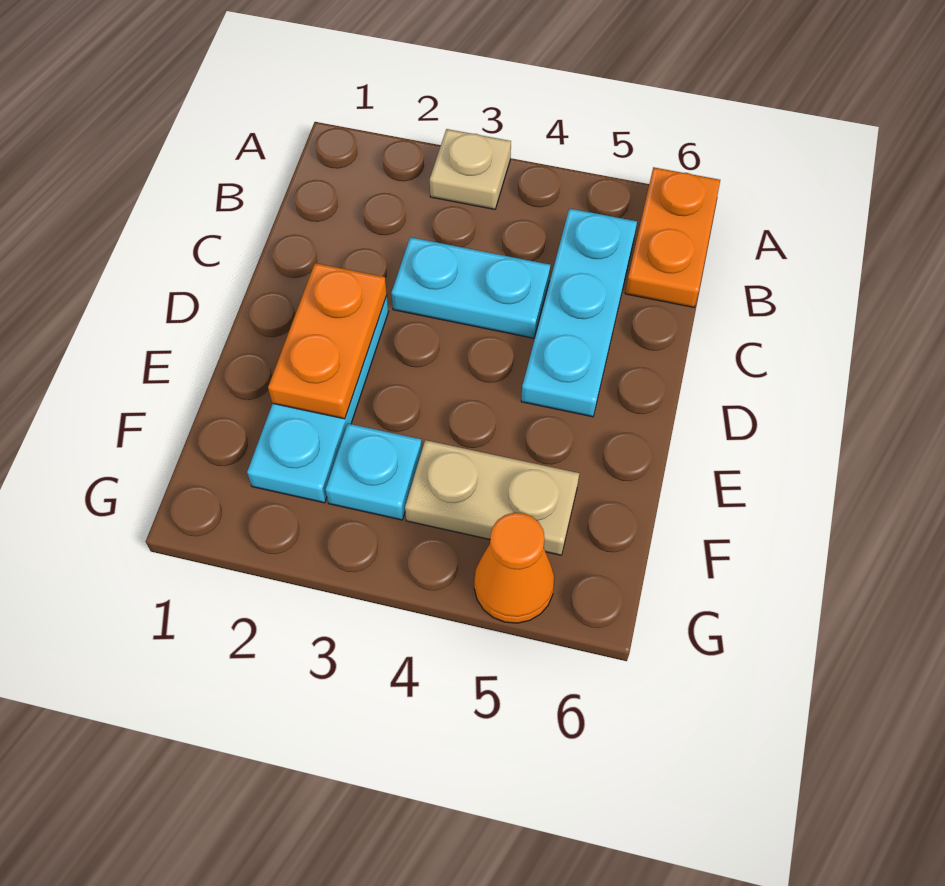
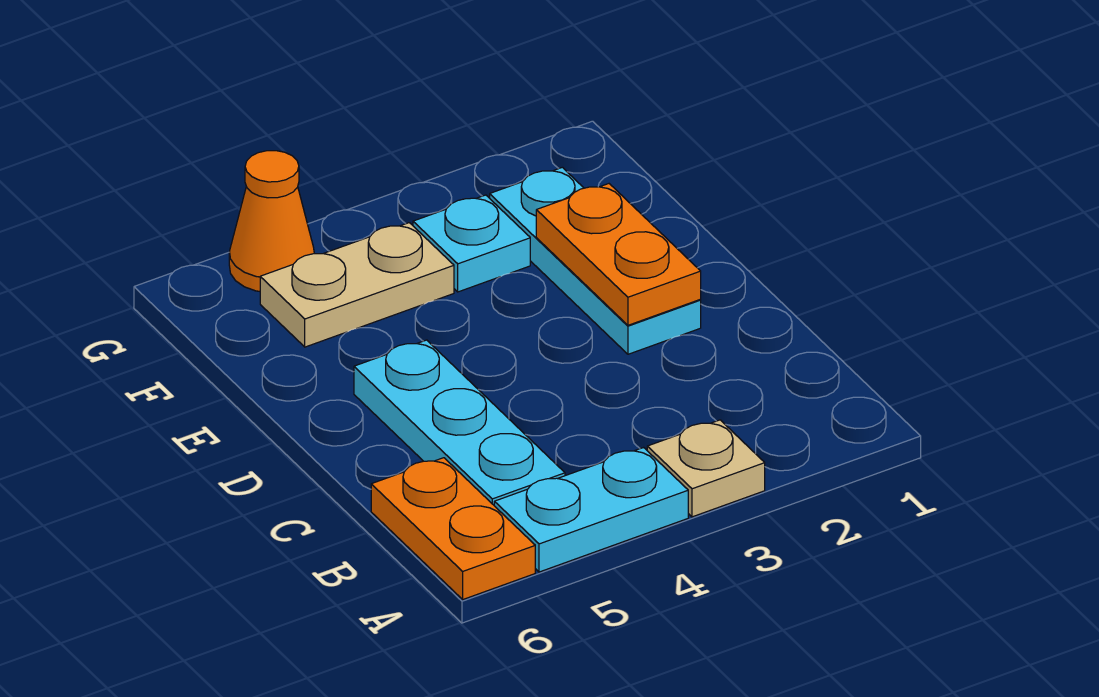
cyan plate C3:C4 level 1 -> cyan plate A4:A5 level 1

